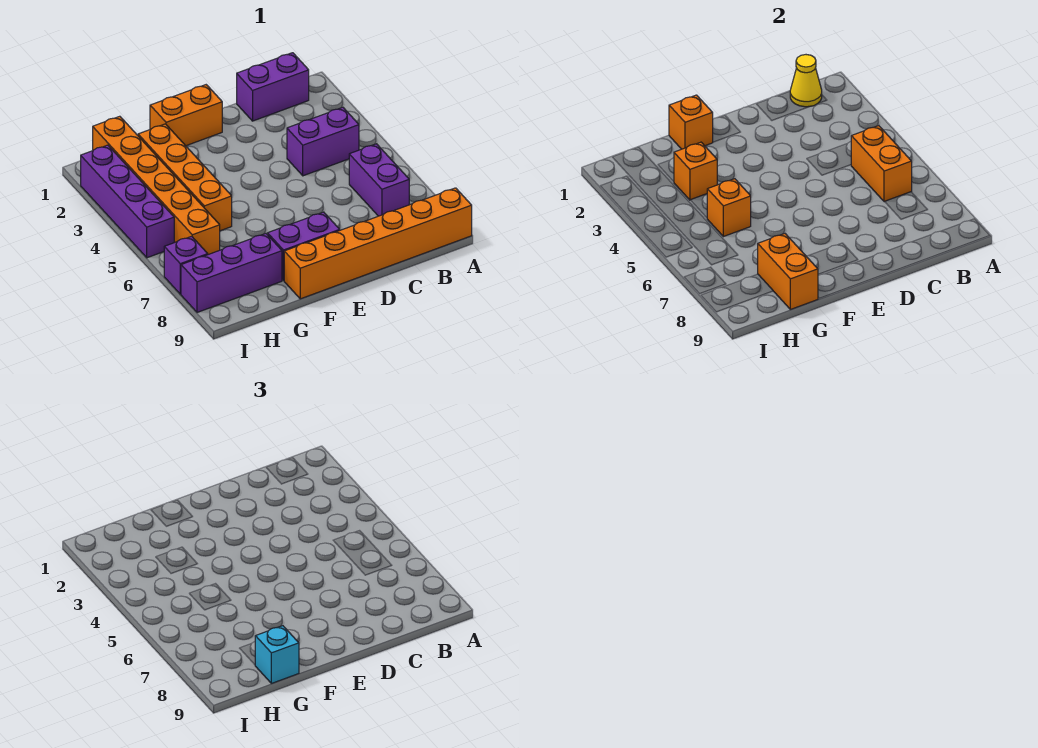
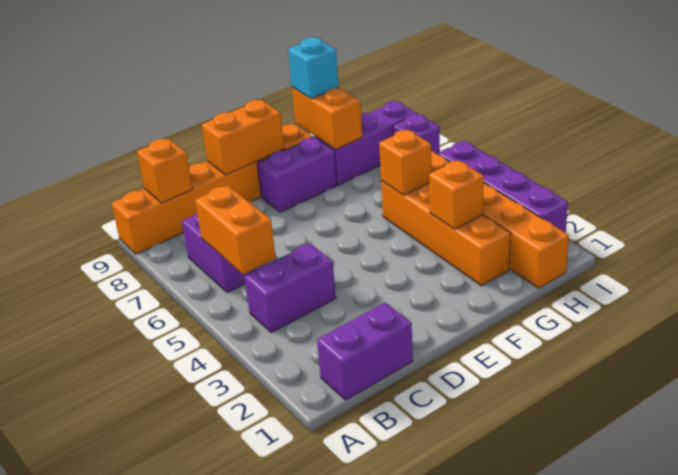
yellow cone B1 level 2 -> none
orange brick E1:F1 level 1 -> orange brick D9:E9 level 2
orange brick F1 level 2 -> orange brick B9 level 2

